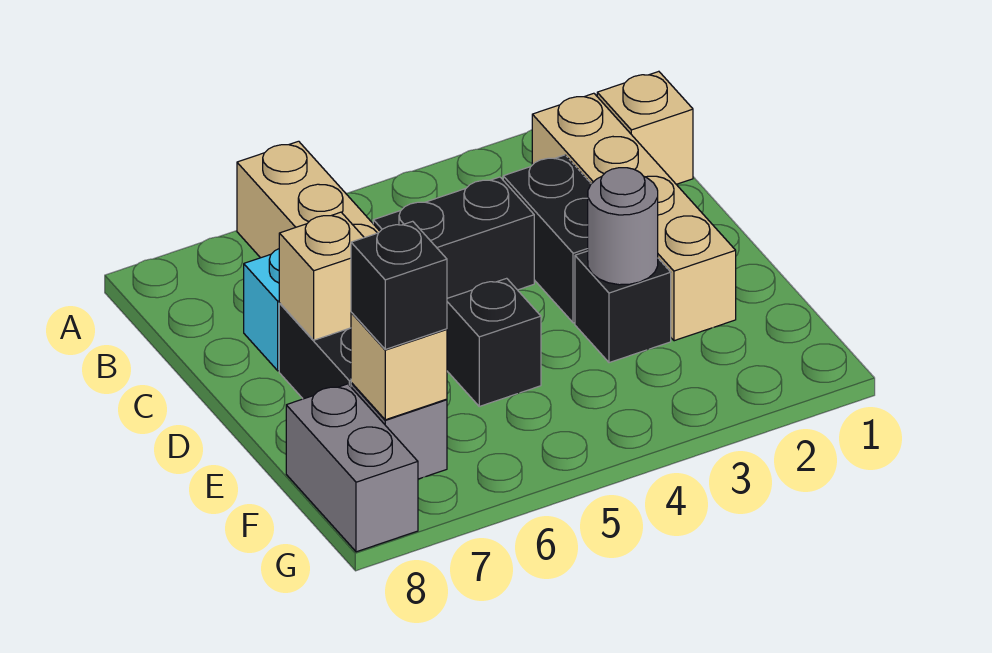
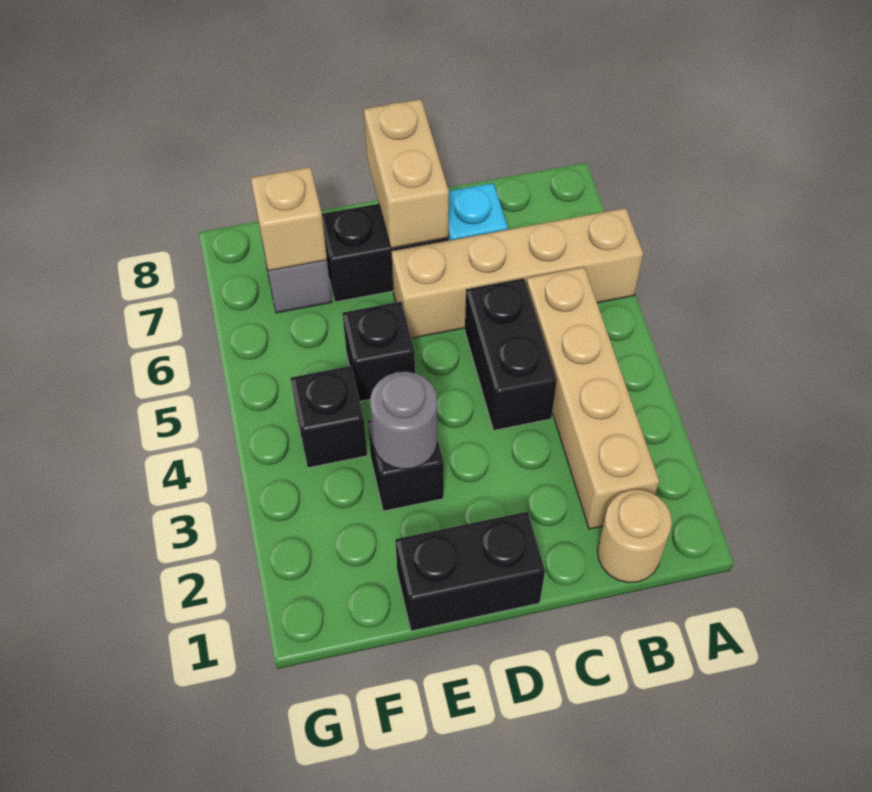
tan brick B1 level 1 -> tan round brick B1 level 1
tan brick B2:E2 level 1 -> tan brick B2:B5 level 1
black brick C3:D3 level 1 -> black brick D1:E1 level 1
tan brick D7 level 2 -> tan brick D7:D8 level 2
black brick F7 level 3 -> black brick F4 level 1
grey brick F8:G8 level 1 -> none

